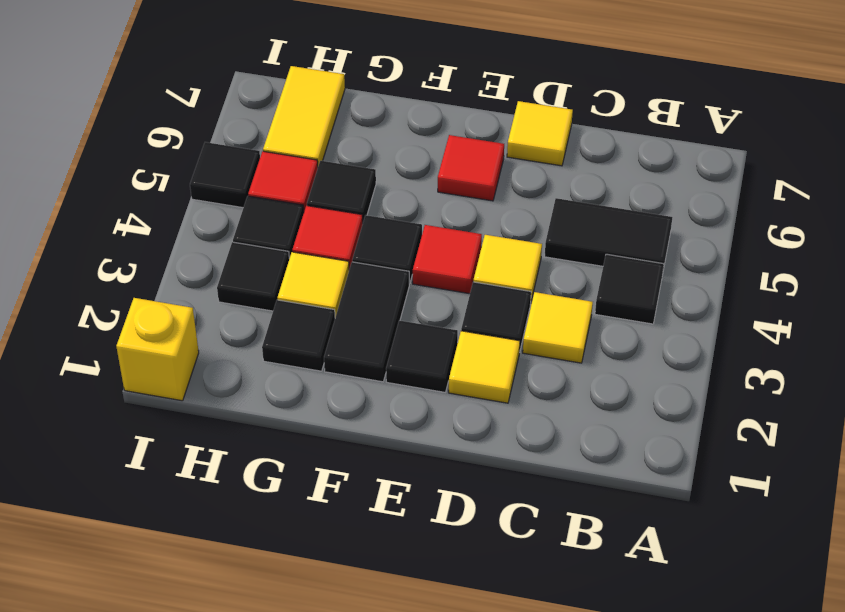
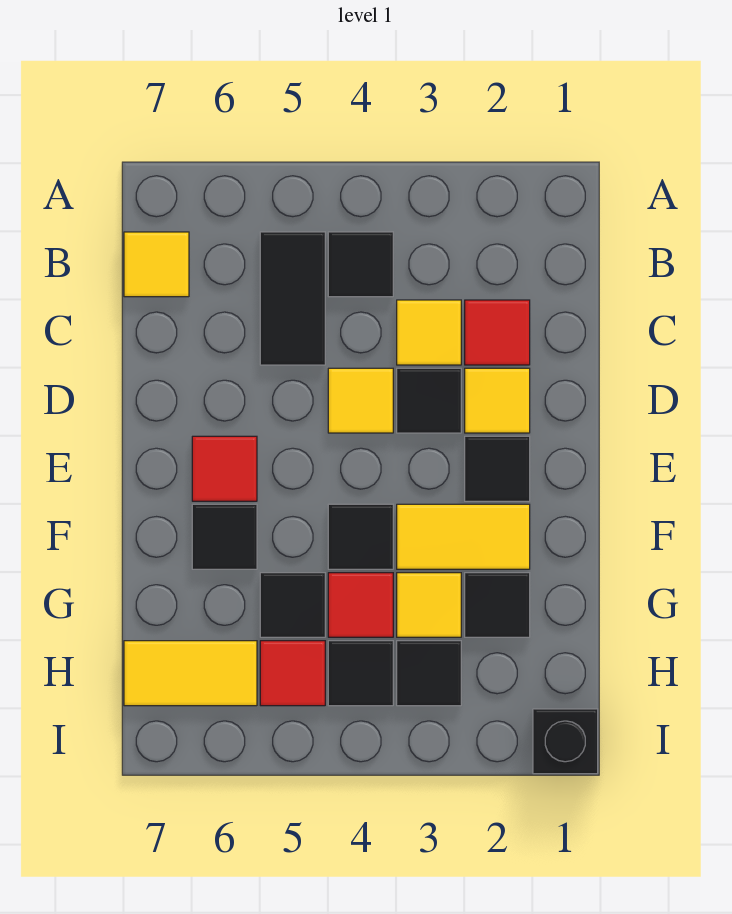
yellow tile D7 level 1 -> yellow tile B7 level 1
red tile E4 level 1 -> red tile C2 level 1
black tile F2:F3 level 1 -> yellow tile F2:F3 level 1
yellow brick I1 level 1 -> black brick I1 level 1
black tile I5 level 1 -> black tile F6 level 1

